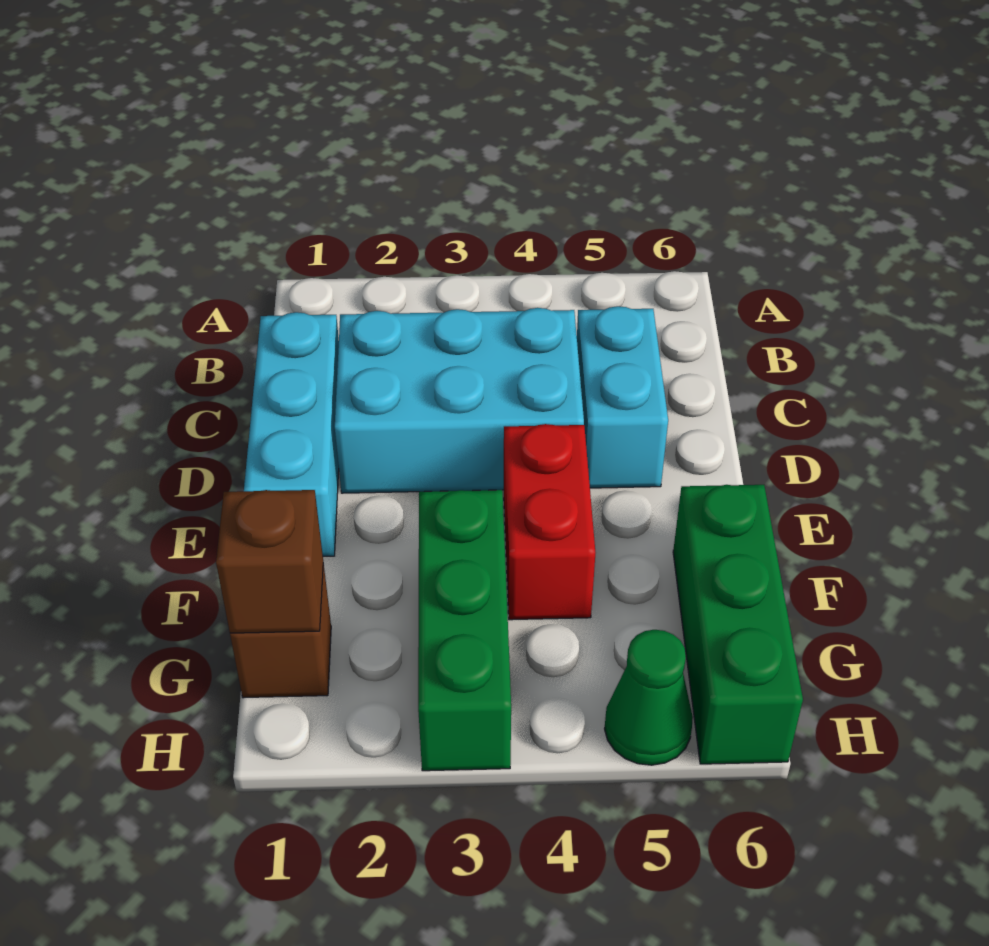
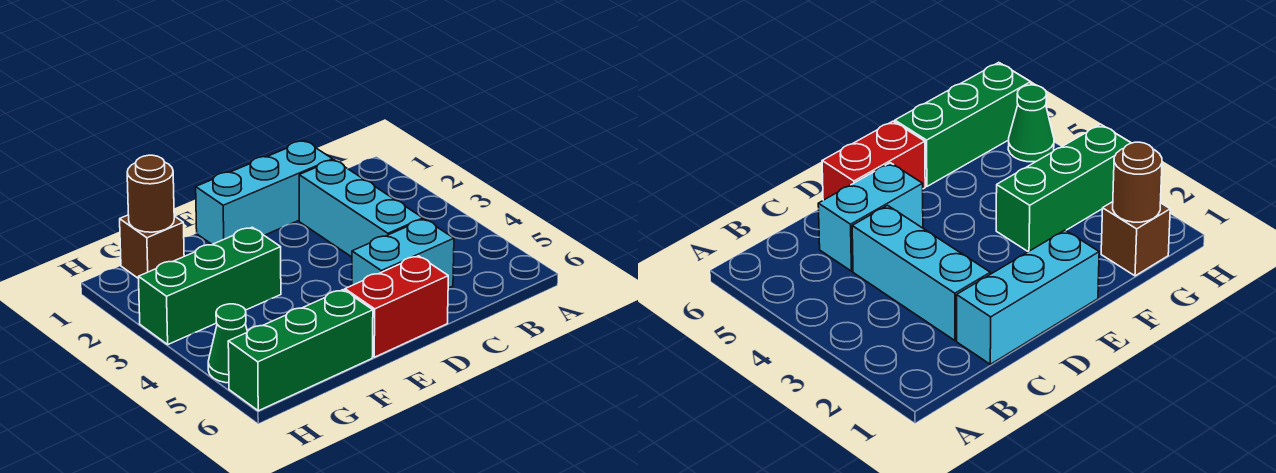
cyan brick C2:D4 level 1 -> cyan brick C2:C4 level 1
red brick E4:F4 level 1 -> red brick D6:E6 level 1
brown brick G1 level 2 -> brown round brick G1 level 2

